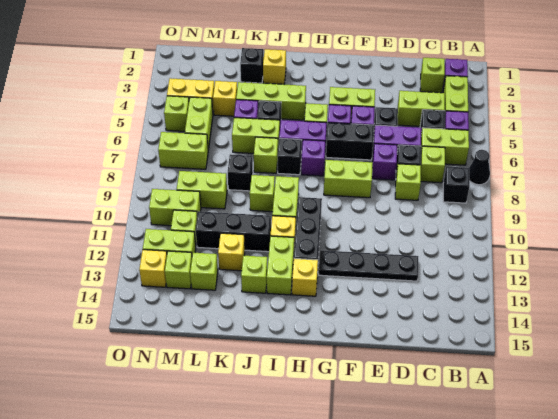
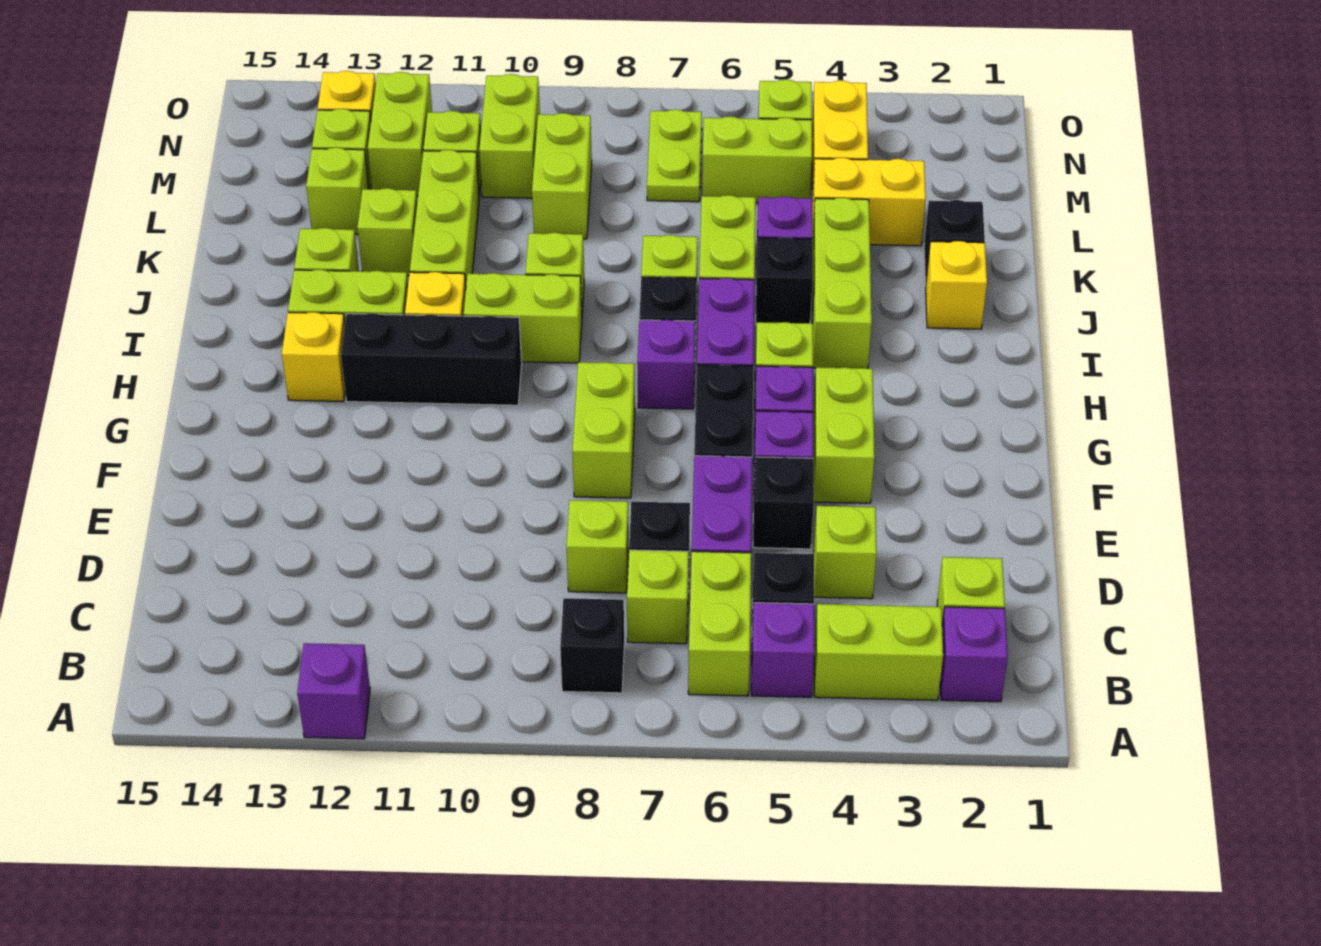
black cone A7 level 1 -> none
lime brick C4:D4 level 1 -> lime brick D4 level 1
black plate D12:G12 level 1 -> none
purple brick E7 level 1 -> purple brick A12 level 1
black brick J11:L11 level 1 -> lime brick J11:L11 level 1
black brick K8 level 1 -> none
yellow brick K12 level 1 -> lime brick K12 level 1
yellow brick L4 level 1 -> yellow brick L3:L4 level 1
lime brick M7:N7 level 1 -> lime plate M7:N7 level 1

